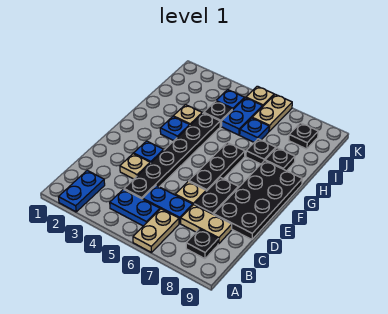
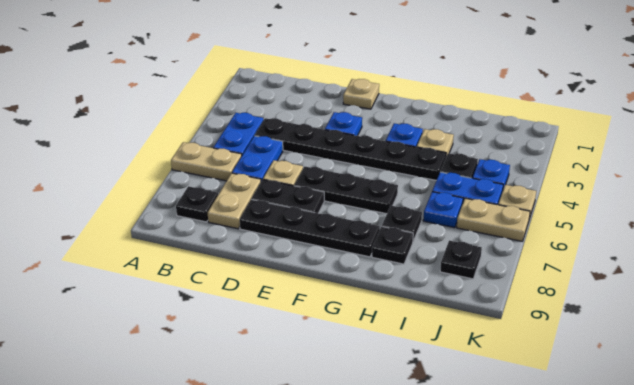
blue plate A2:B2 level 1 -> none
tan plate D3 level 1 -> tan plate E1 level 1
black plate D8:G9 level 1 -> black plate D8:G8 level 1

